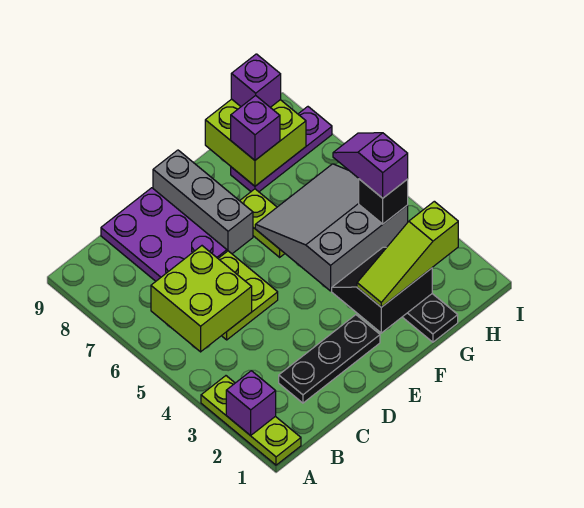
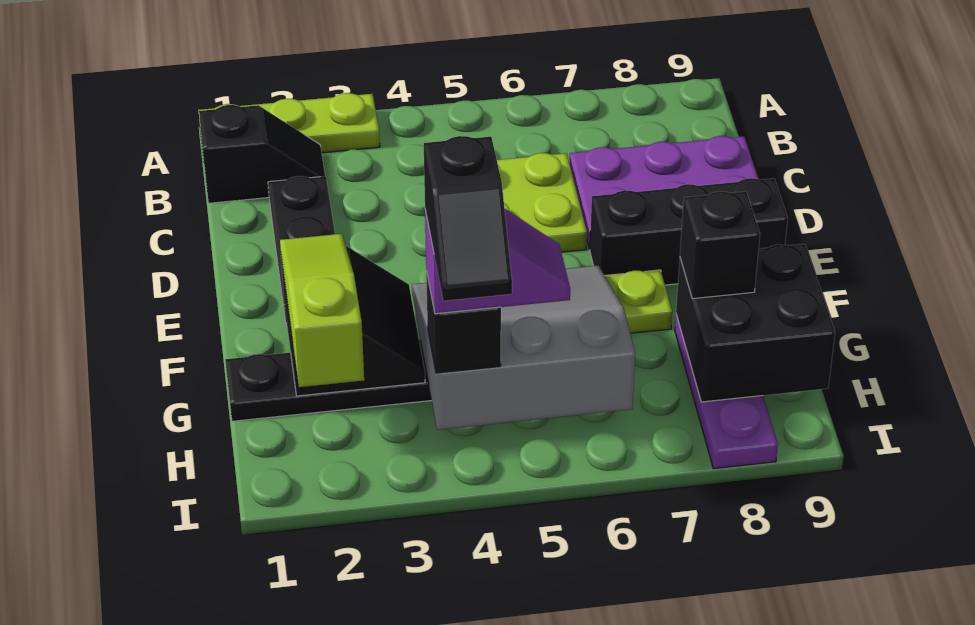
purple brick A2 level 2 -> none
none -> black slope B1:B2 level 1 top 1
lime brick B5:C6 level 2 -> none
grey brick E7:E9 level 1 -> black brick E7:E9 level 1
grey slope F4:H6 level 2 top 4 -> grey slope F4:H6 level 2 top H
lime brick G8:H9 level 2 -> black brick G8:H9 level 2
purple brick G8 level 3 -> black brick G8 level 3
none -> black slope H4:I4 level 5 top H
purple brick H9 level 3 -> none

